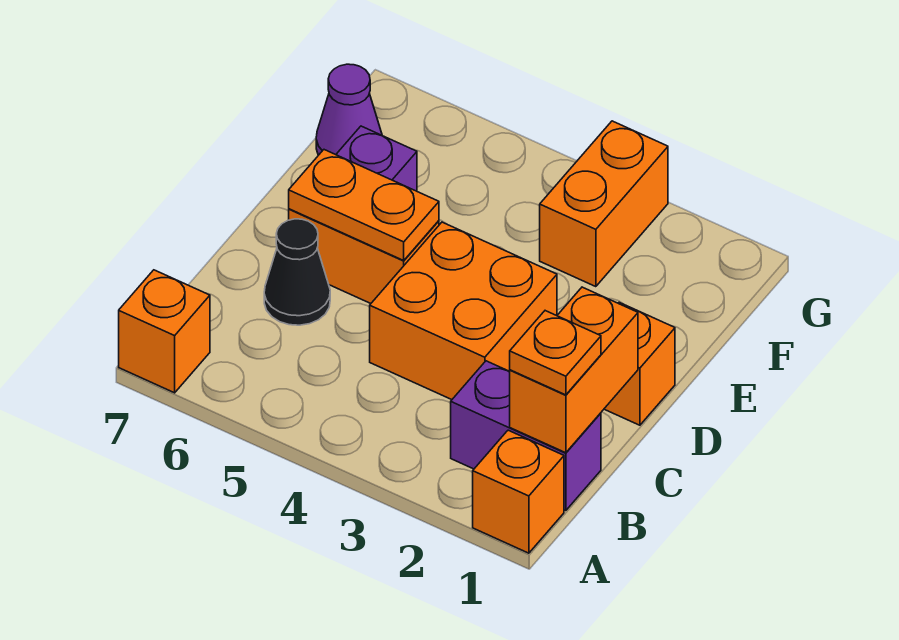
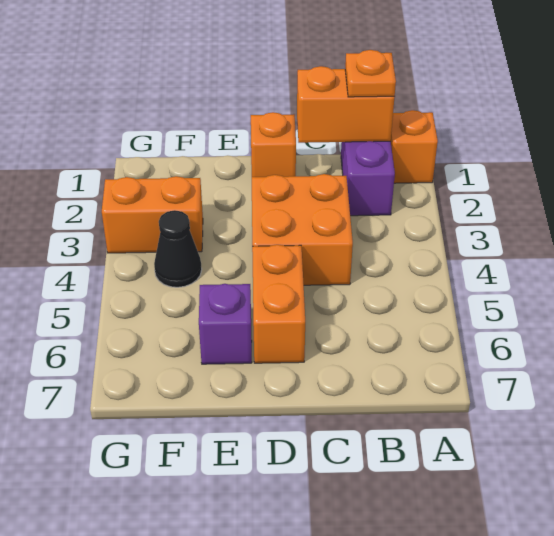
orange brick A7 level 1 -> none
black cone C6 level 1 -> black cone F4 level 1
orange plate D5:D6 level 2 -> none
purple cone F7 level 1 -> none

